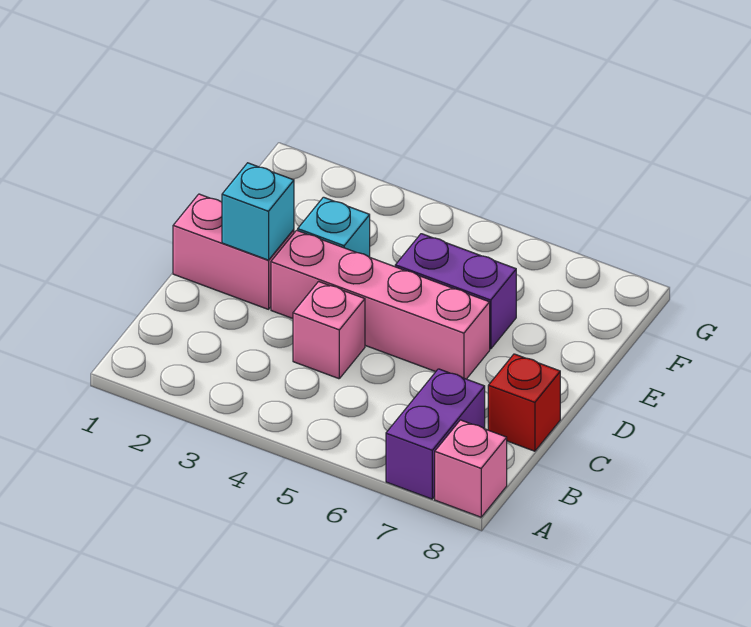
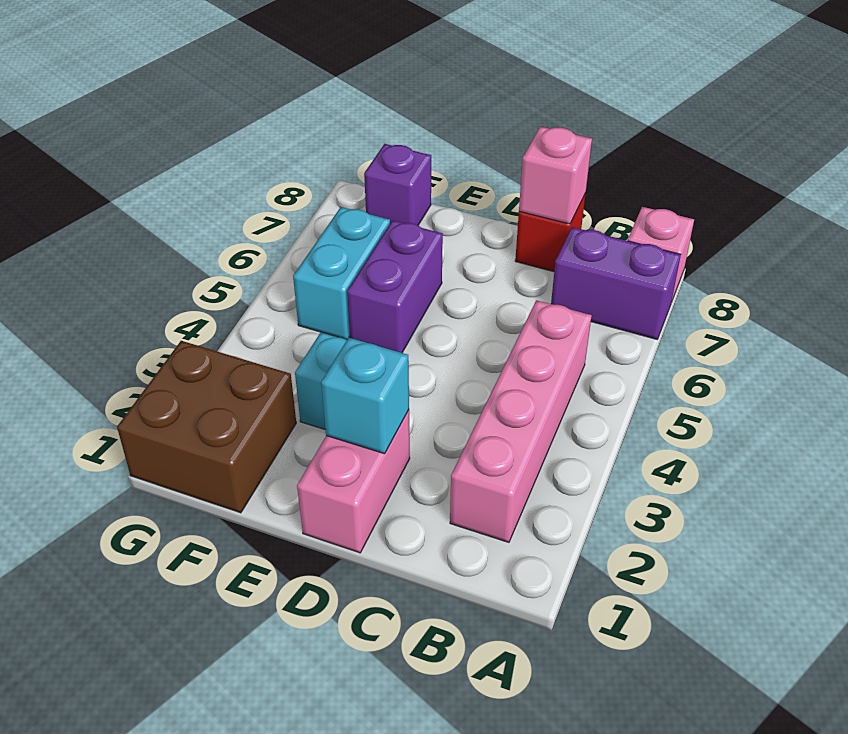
pink brick C4 level 1 -> pink brick C8 level 2
pink brick D3:D6 level 1 -> pink brick B2:B5 level 1
none -> brown brick F1:G2 level 1
none -> cyan brick F5:F6 level 1
none -> purple brick F8 level 1

